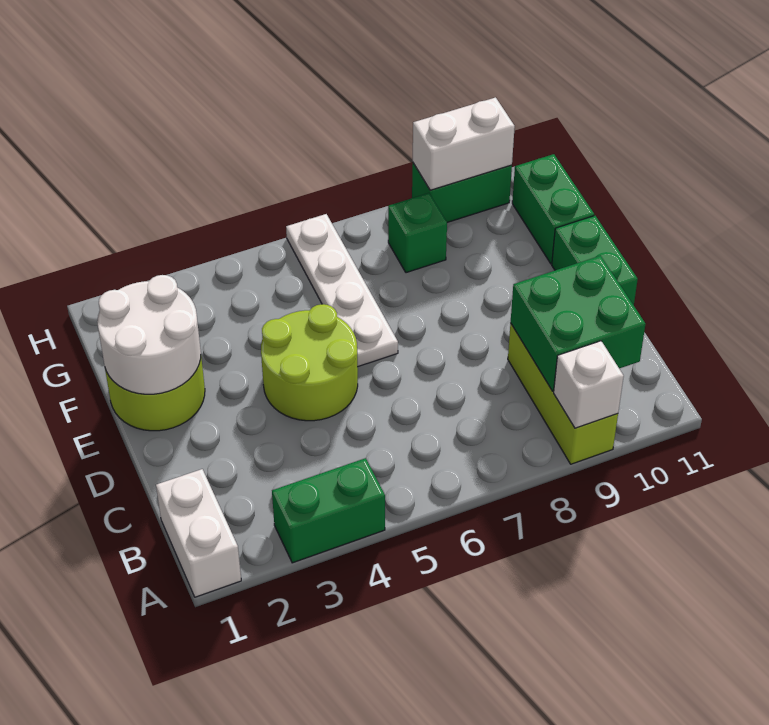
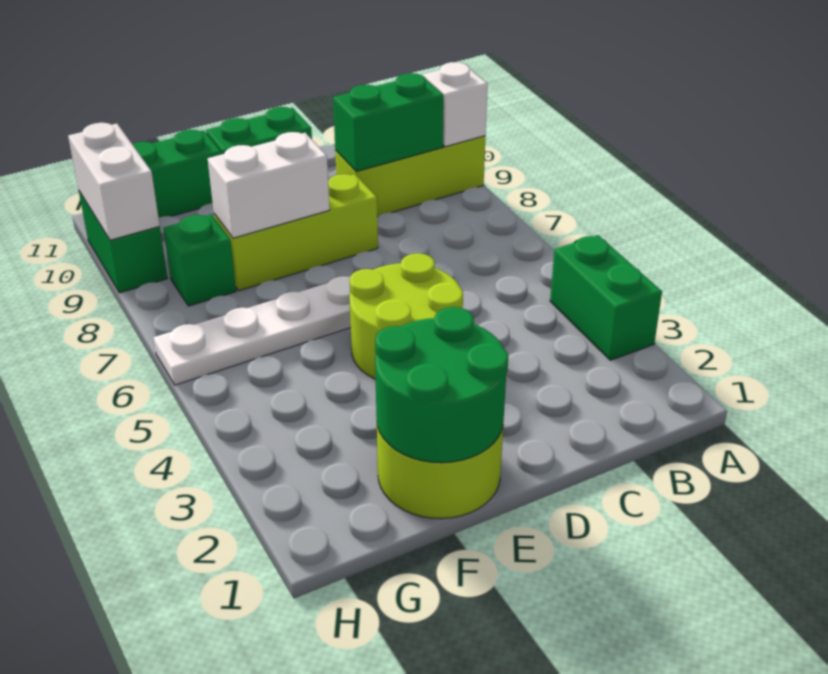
white brick A1:B1 level 1 -> white brick E8:F8 level 2
green brick B9:C10 level 2 -> green brick B9:C9 level 2
none -> lime brick D8:F8 level 1
white round brick E1:F2 level 2 -> green round brick E1:F2 level 2

